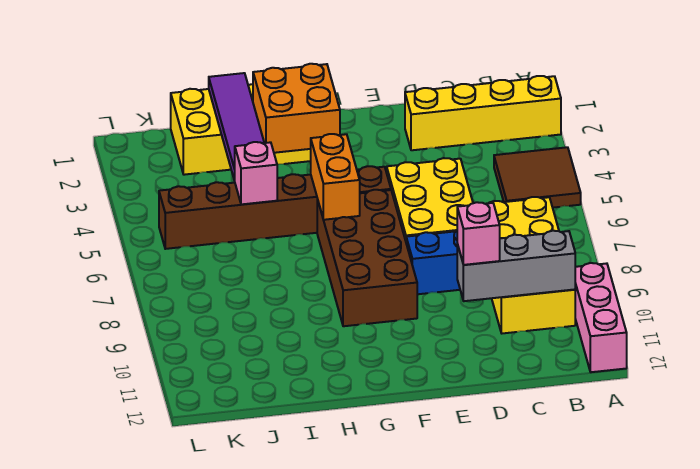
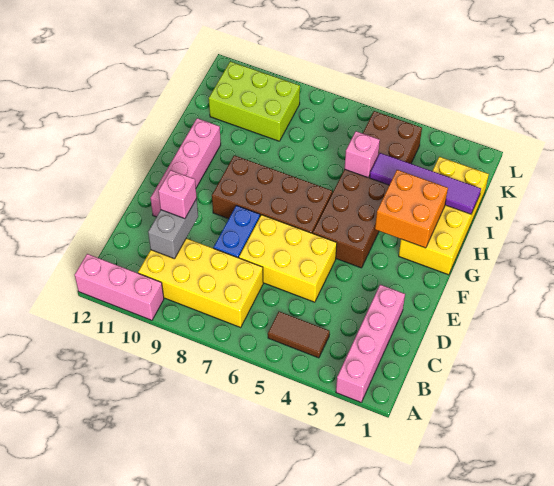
yellow brick A2:D2 level 1 -> pink brick A2:D2 level 1
brown tile A4:B5 level 1 -> brown tile B4:B5 level 1
grey brick B10:D10 level 2 -> grey brick C10:D10 level 2
none -> pink brick E11:H11 level 1
brown brick F5:K5 level 1 -> brown brick F4:K5 level 1
orange brick G5:G6 level 2 -> none
none -> lime brick J9:K11 level 1

